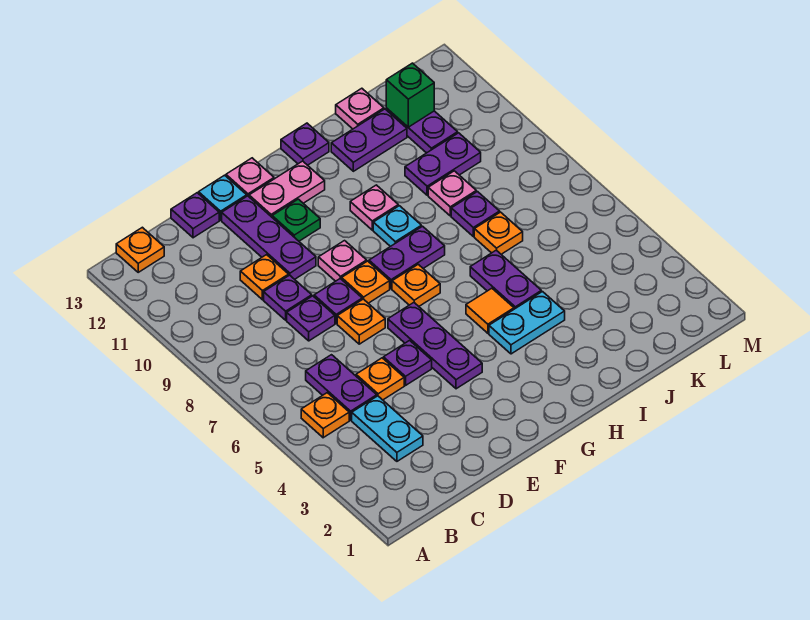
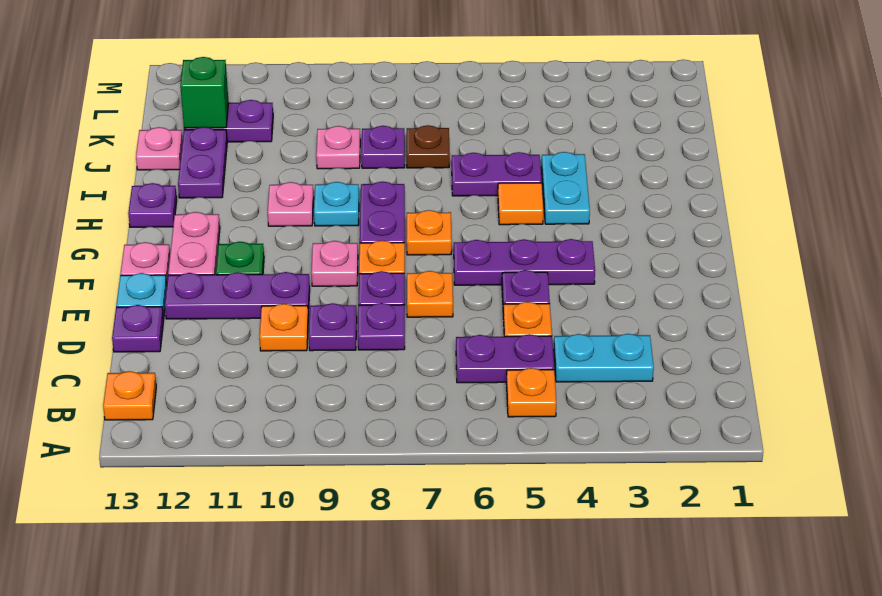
orange plate J7 level 1 -> brown plate J7 level 1
purple plate J10:K10 level 1 -> none

